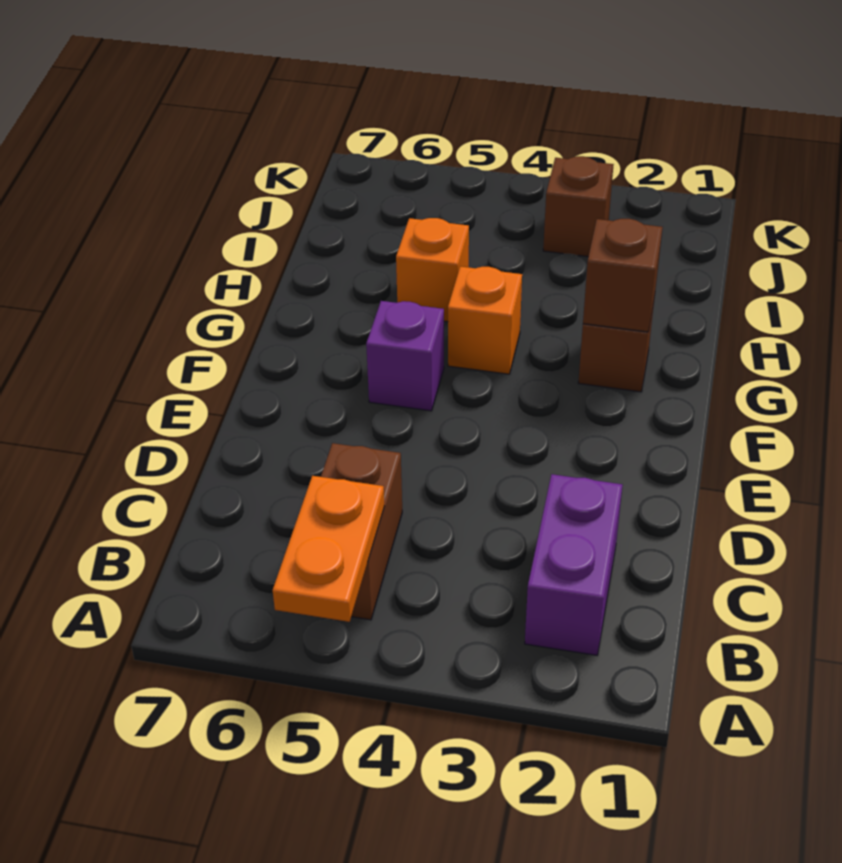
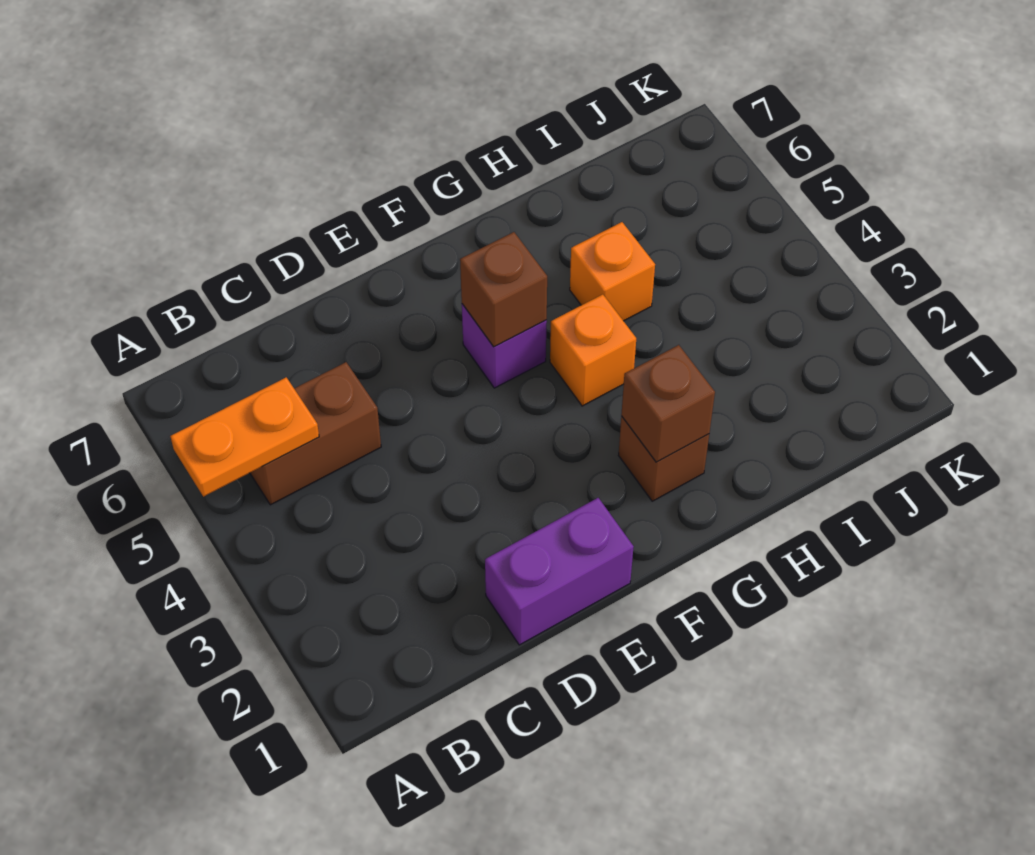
purple brick B2:C2 level 1 -> purple brick D1:E1 level 1
brown brick J3 level 1 -> brown brick F5 level 2

